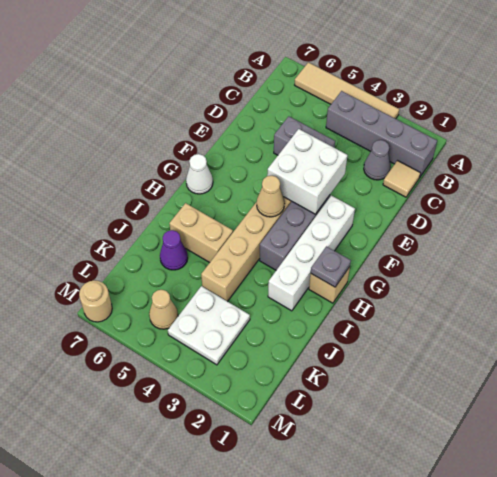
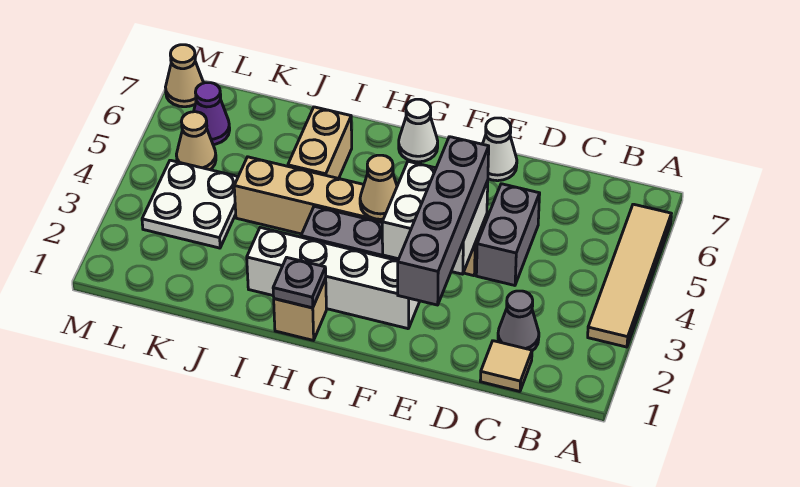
grey brick B1:B4 level 1 -> grey brick E1:E4 level 3
none -> white cone E7 level 1
purple cone J6 level 1 -> purple cone L6 level 1
tan round brick M7 level 1 -> tan cone M7 level 1

